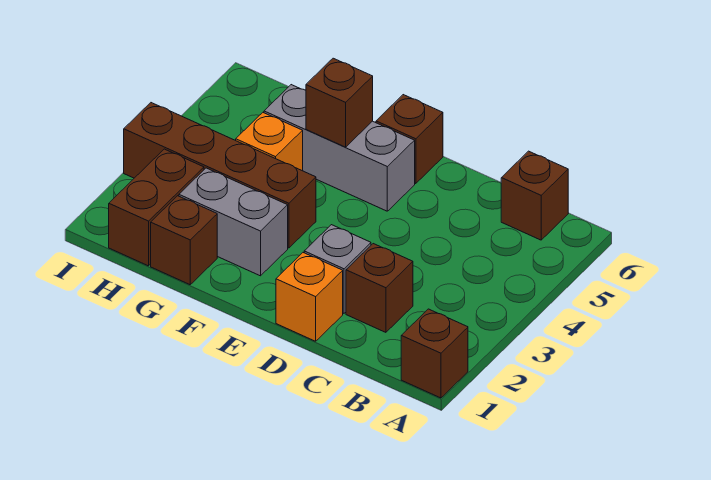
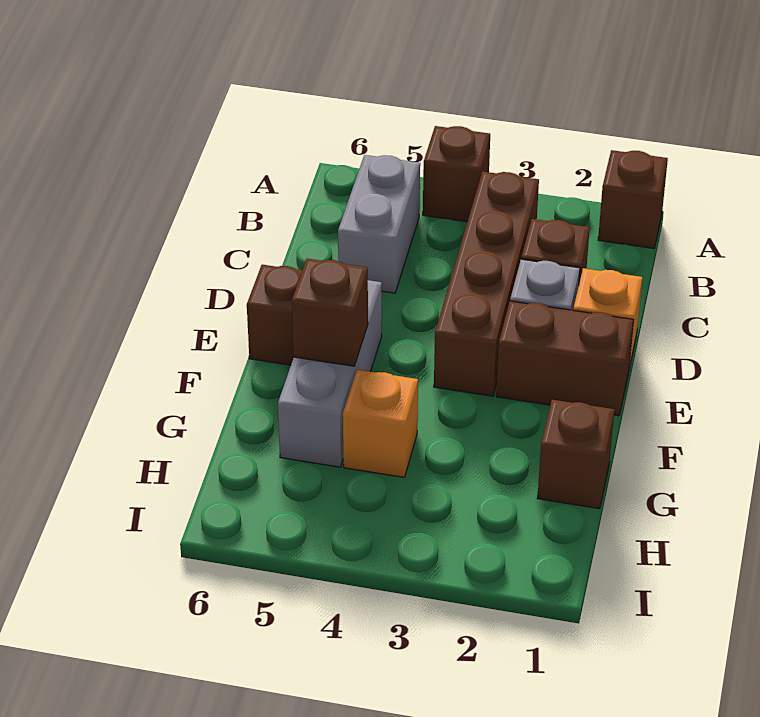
brown brick B6 level 1 -> brown brick A4 level 1
grey brick F2:G2 level 1 -> grey brick B5:C5 level 1
brown brick F3:I3 level 1 -> brown brick B3:E3 level 1
brown brick H1:H2 level 1 -> brown brick E1:E2 level 1

